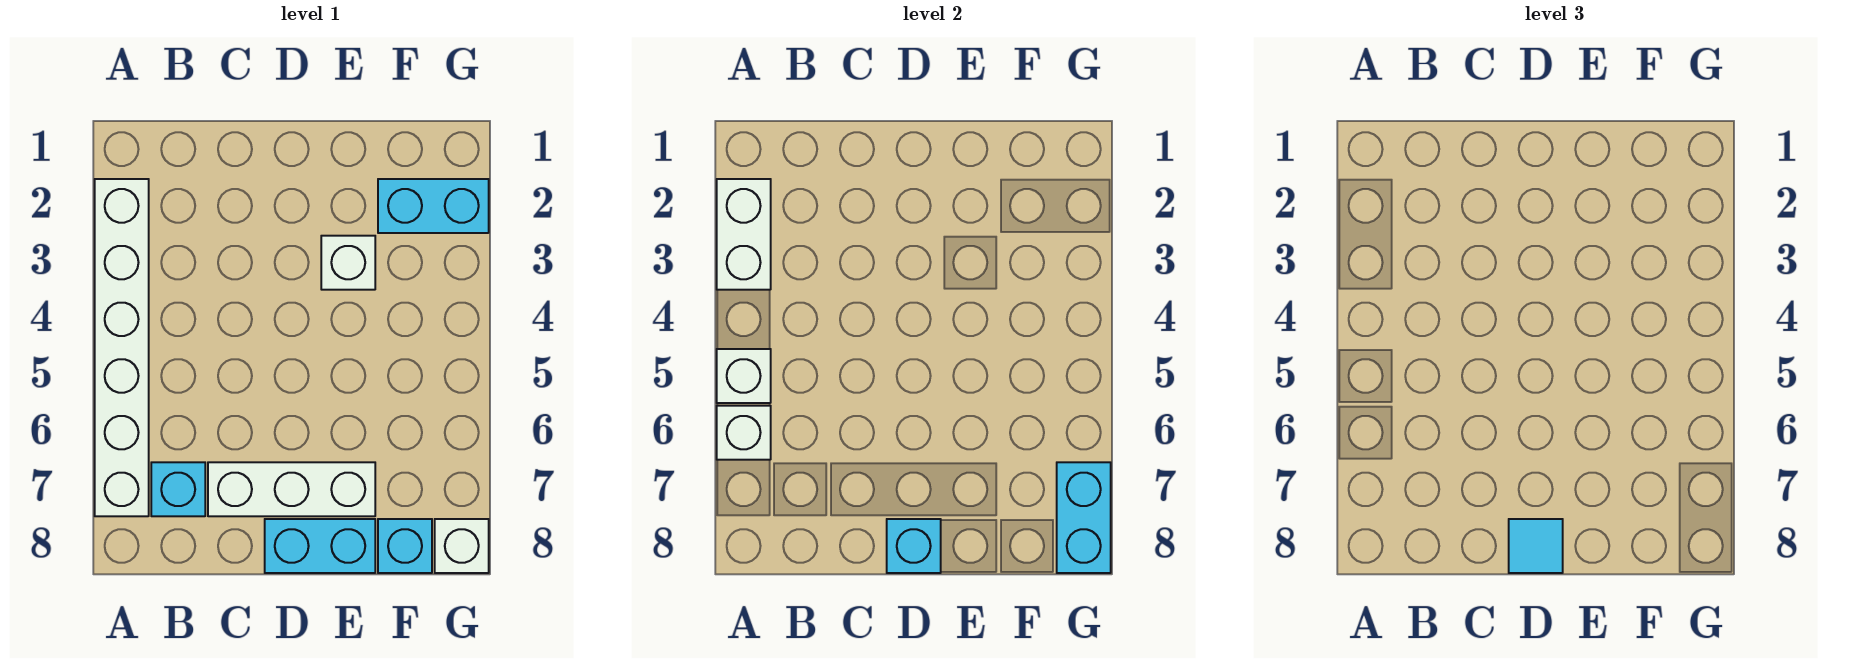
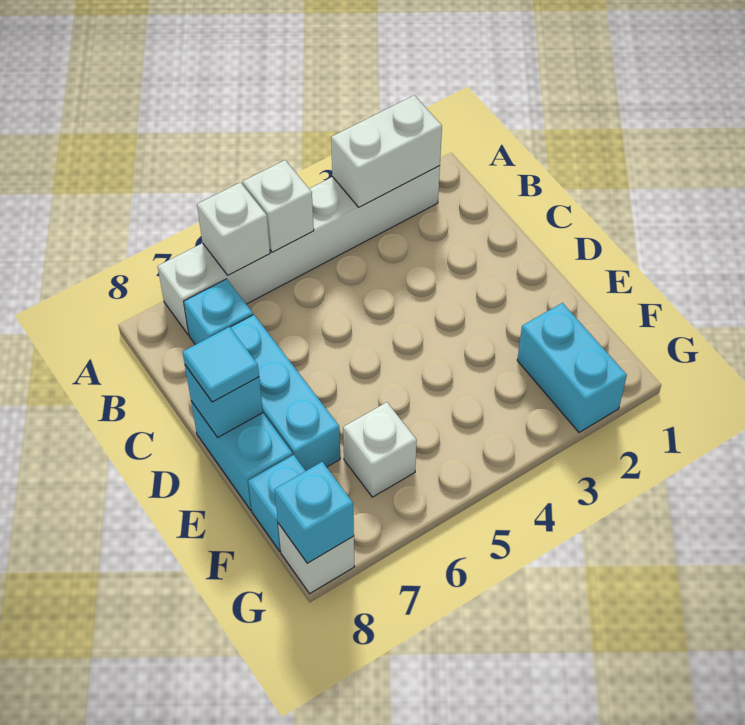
white brick C7:E7 level 1 -> cyan brick C7:E7 level 1
white brick E3 level 1 -> white brick F6 level 1
cyan brick G7:G8 level 2 -> cyan brick G8 level 2

